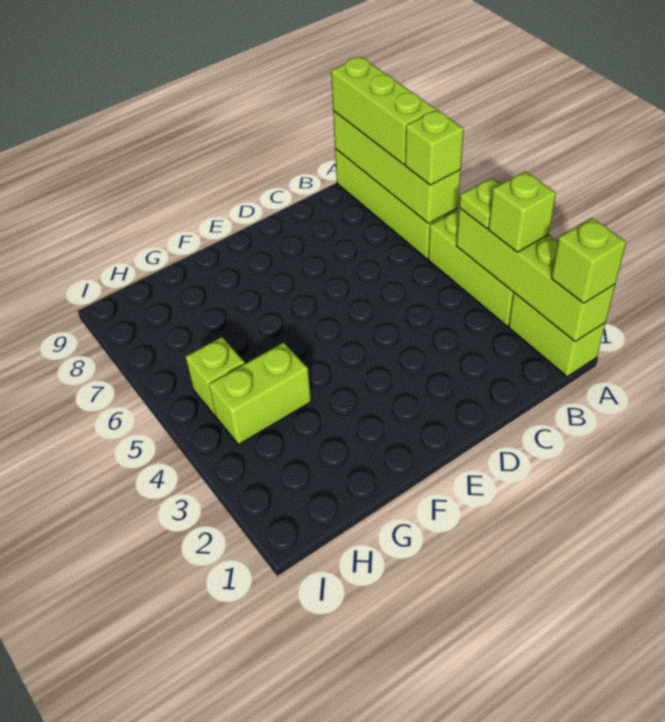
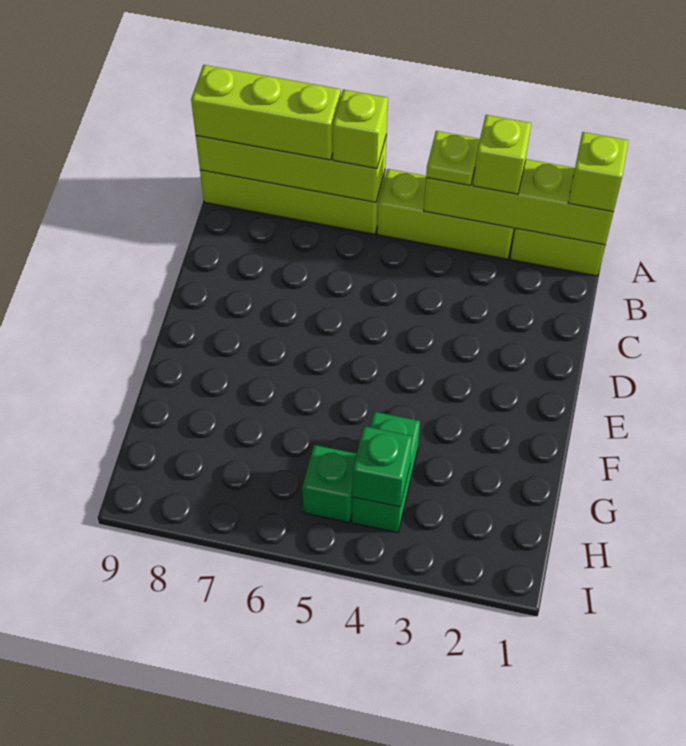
lime brick G4:H4 level 1 -> green brick G4:H4 level 1
none -> green brick H4 level 2
lime brick H5 level 1 -> green brick H5 level 1

